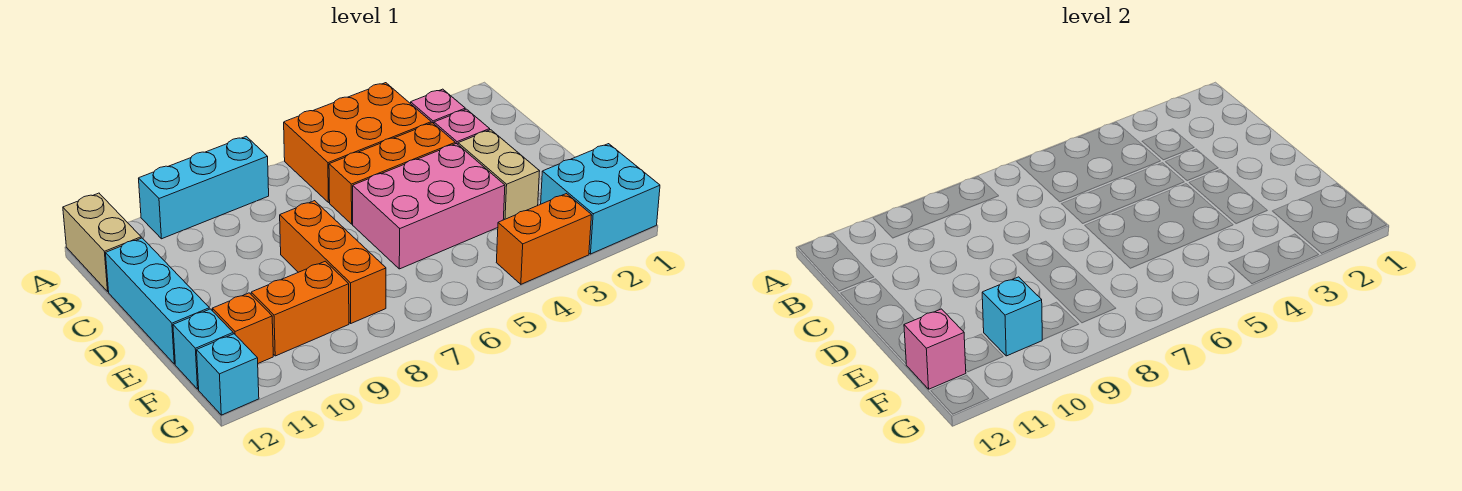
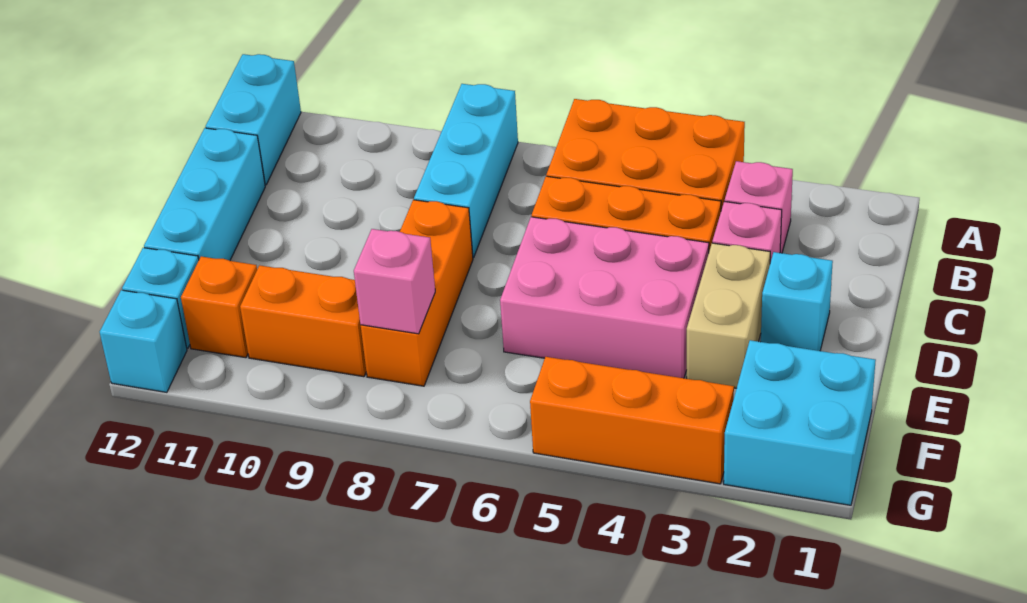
cyan brick A8:A10 level 1 -> cyan brick A8:C8 level 1
tan brick A12:B12 level 1 -> cyan brick A12:B12 level 1
cyan brick F10 level 2 -> cyan brick D2 level 1
pink brick F12 level 2 -> pink brick F8 level 2
orange brick G3:G4 level 1 -> orange brick G3:G5 level 1

